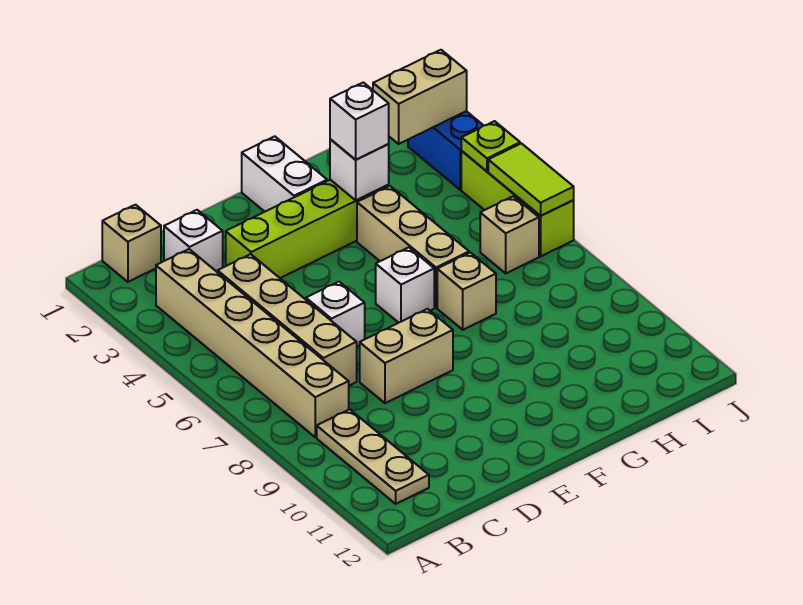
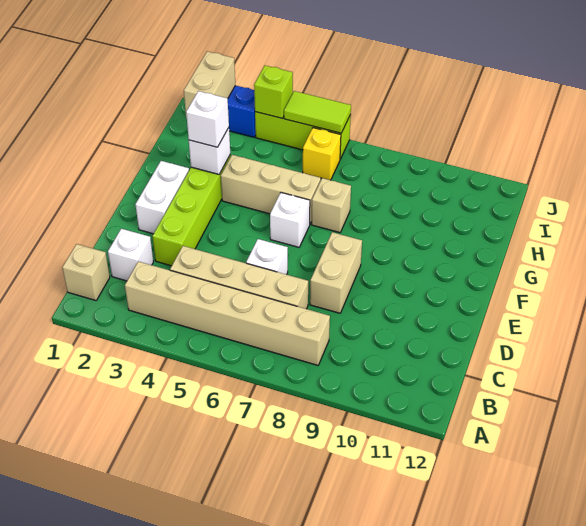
tan plate B9:B11 level 1 -> none
white brick F1:F2 level 1 -> white brick E2:F2 level 1
tan brick I6 level 1 -> yellow brick I6 level 1
lime plate J4 level 2 -> lime brick J4 level 2

